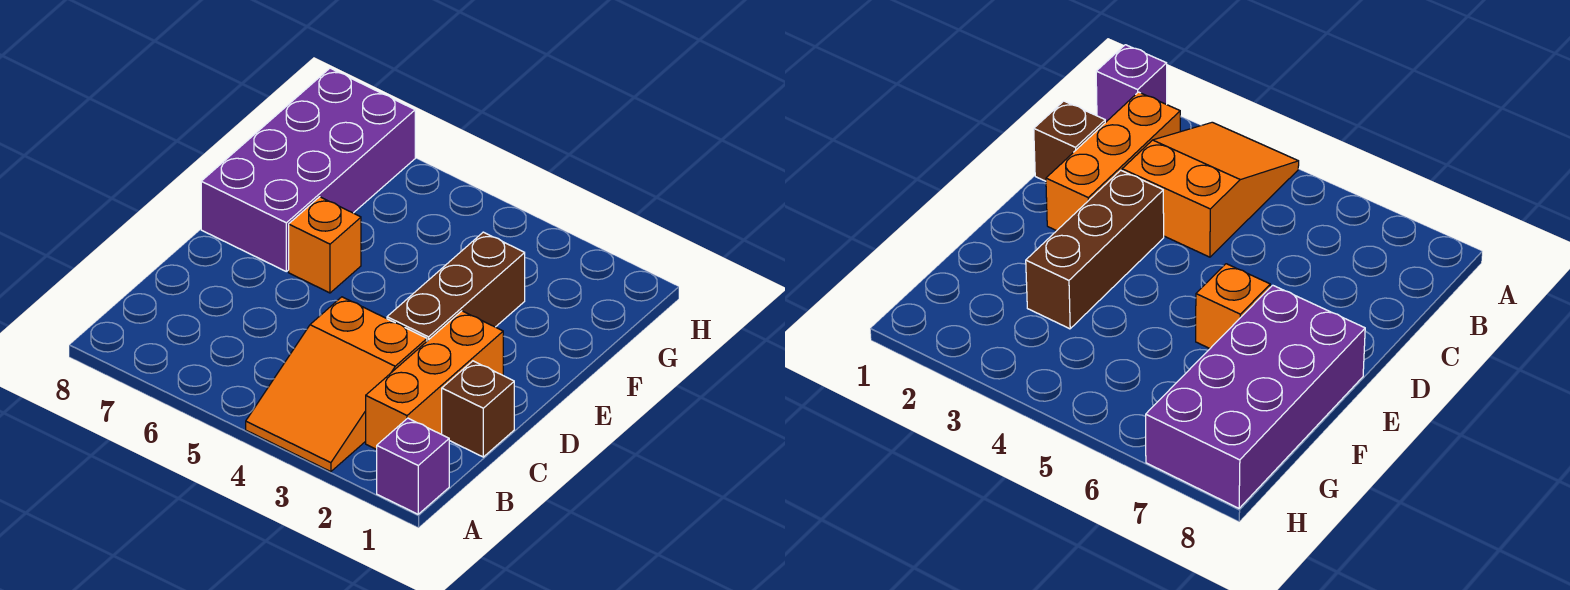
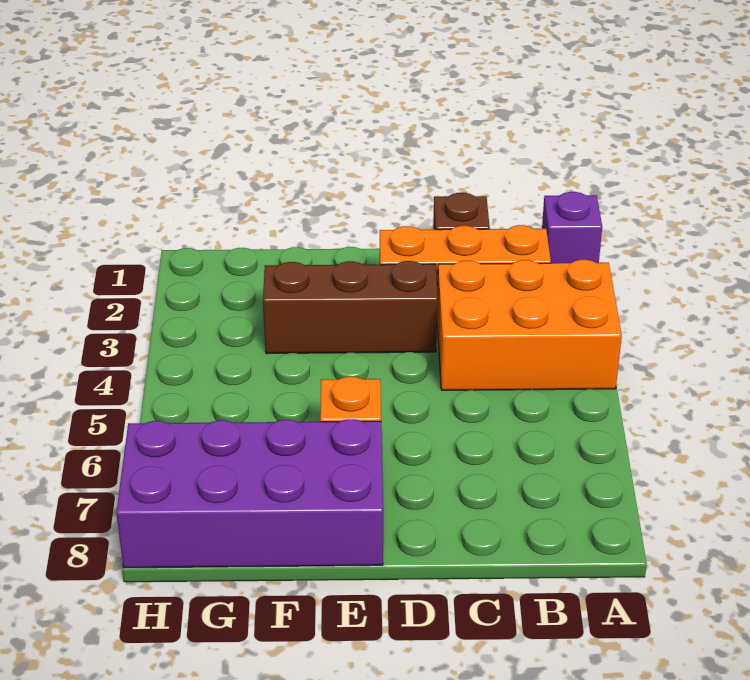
orange slope A3:C4 level 1 top C -> orange brick A3:C4 level 1

